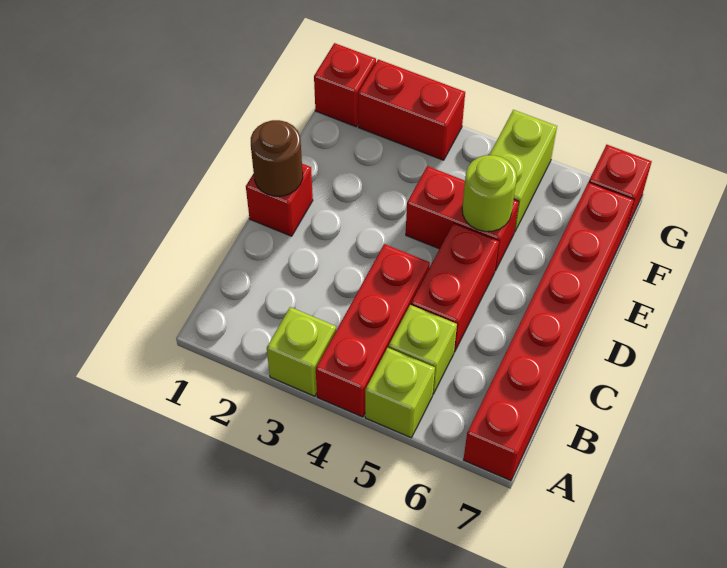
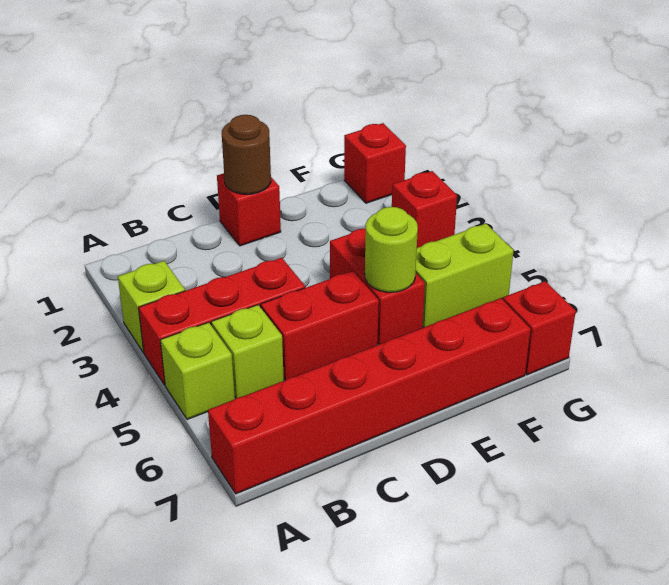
red brick G2:G3 level 1 -> red brick G3 level 1

